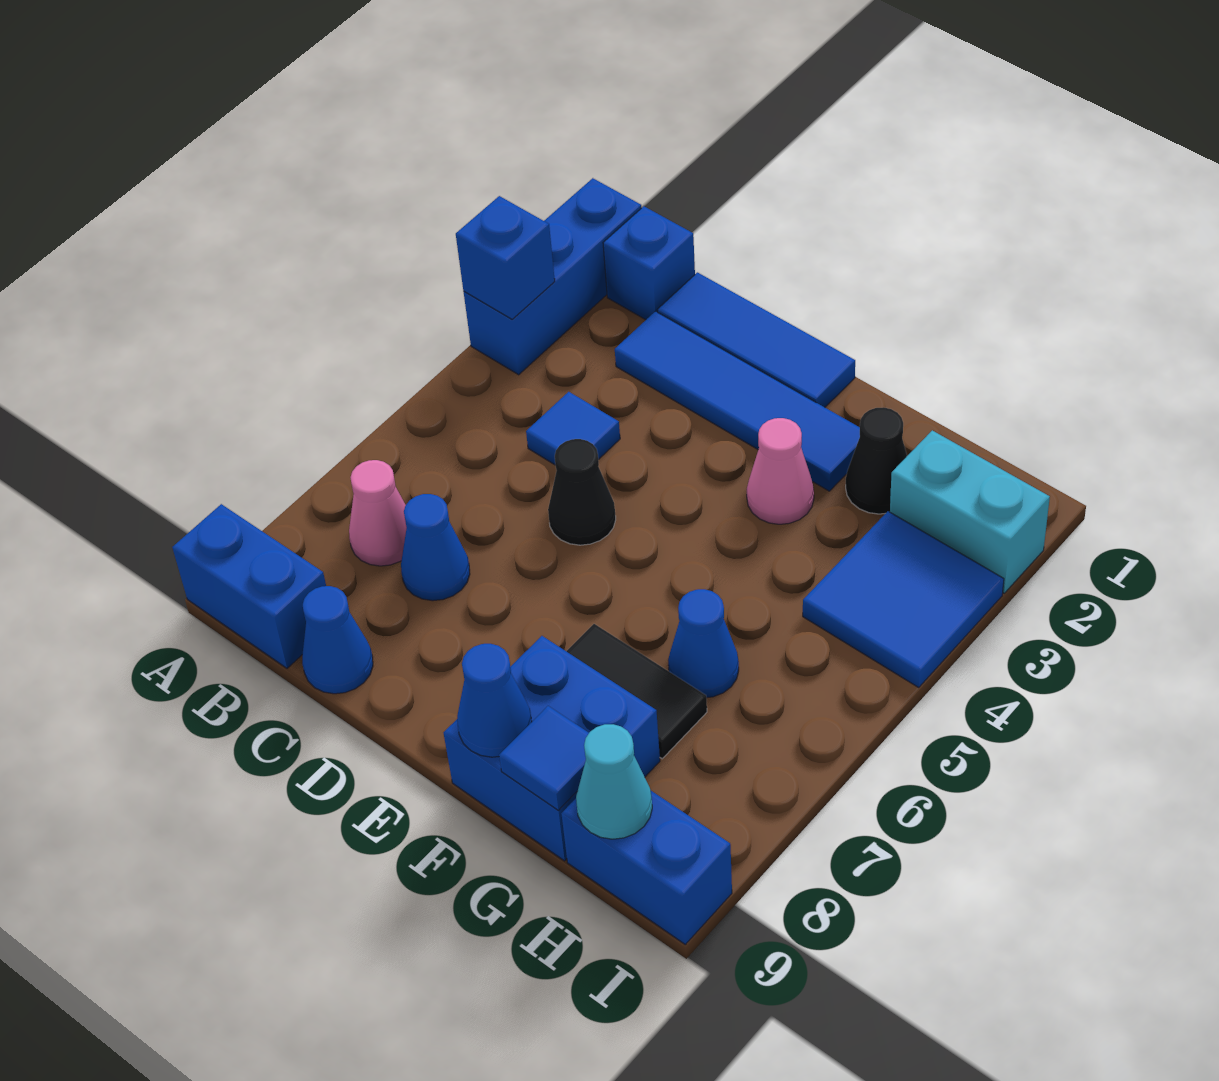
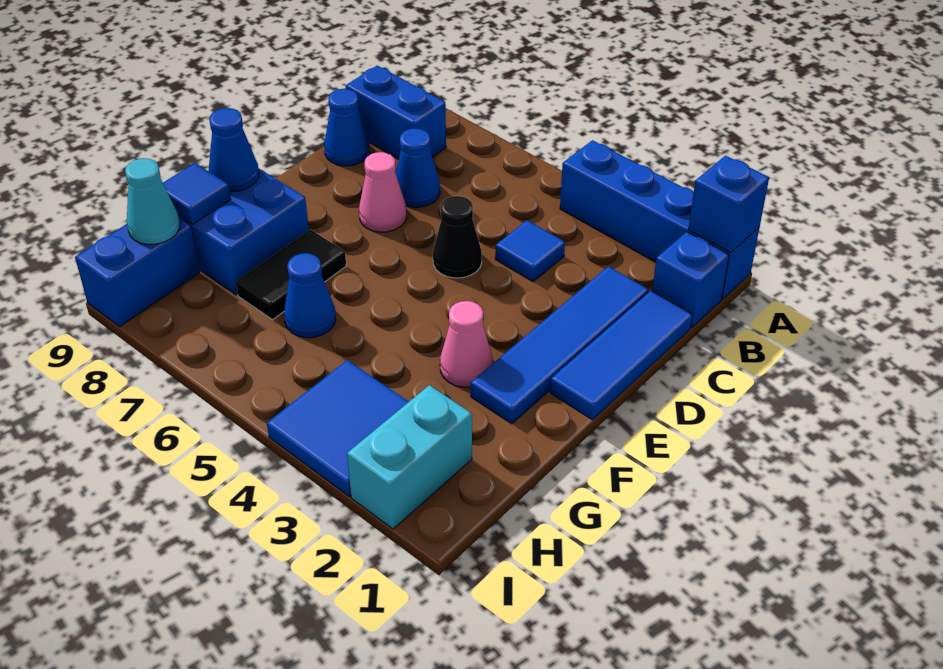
blue brick A1:A3 level 1 -> blue brick A1:A4 level 1
blue brick A3 level 2 -> blue brick A1 level 2
blue brick A9:B9 level 1 -> blue brick B8:B9 level 1
pink cone B7 level 1 -> pink cone D7 level 1
black cone G2 level 1 -> none

